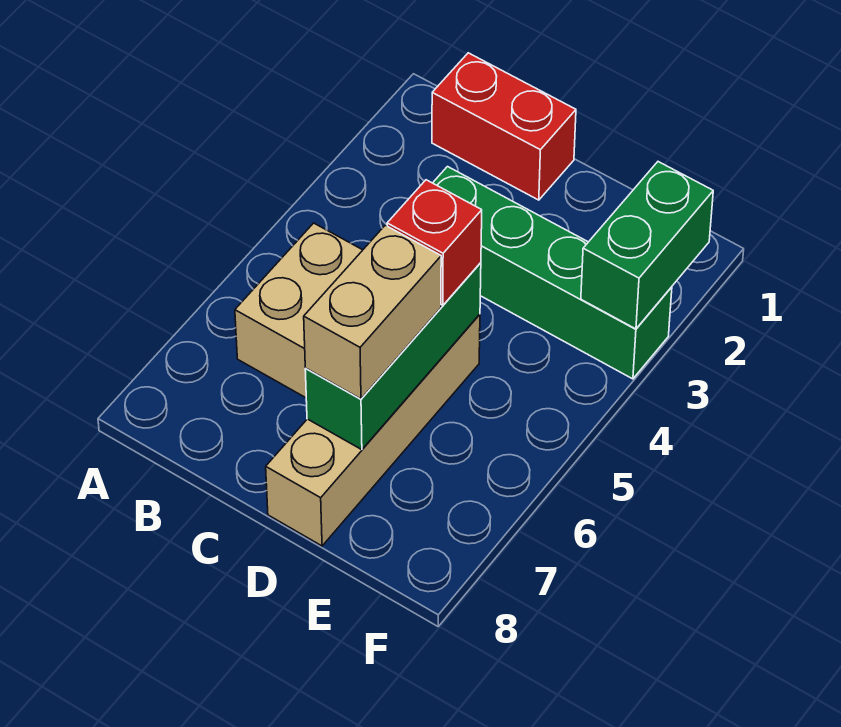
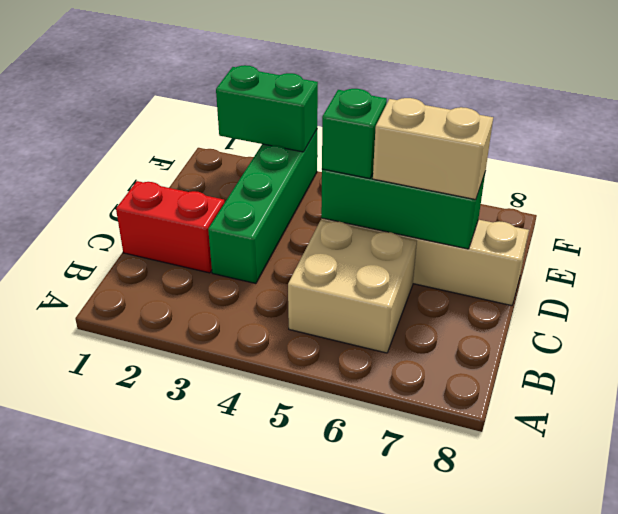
red brick B1:C1 level 1 -> red brick C1:C2 level 1
red brick D5 level 3 -> green brick D5 level 3

